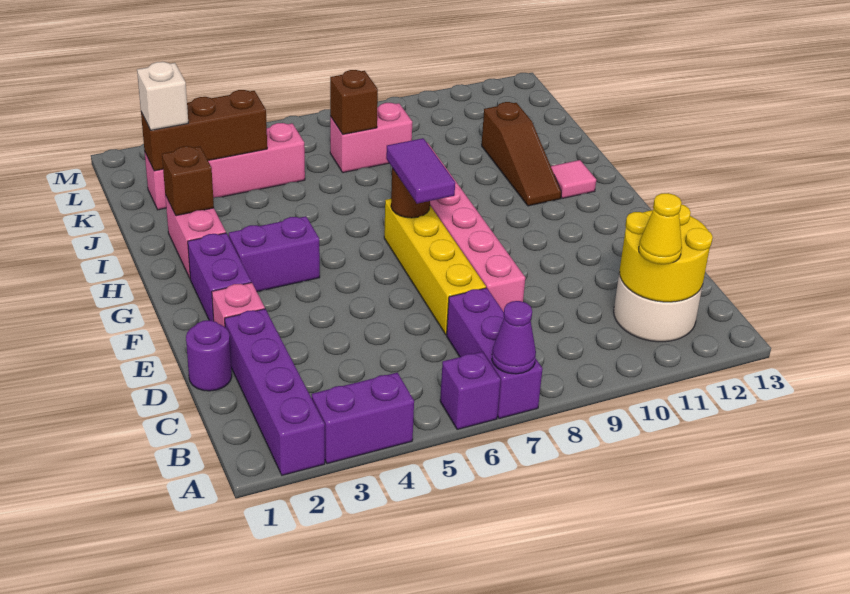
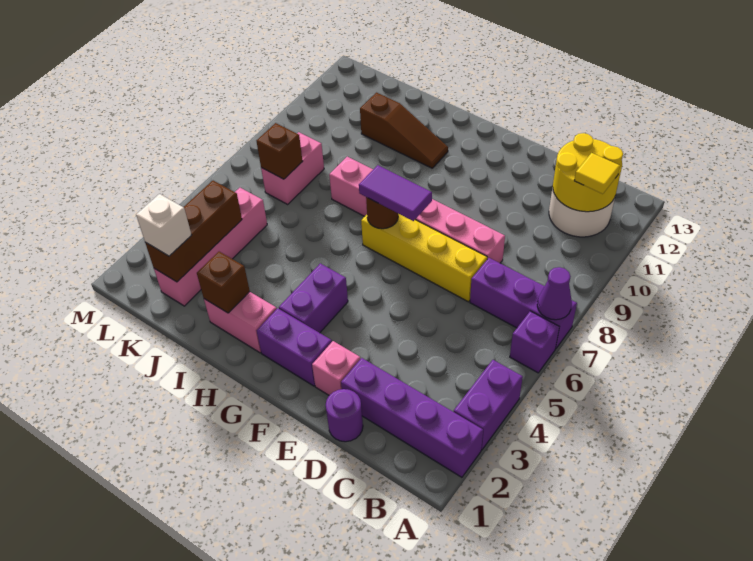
yellow cone B11 level 3 -> yellow tile B11 level 3
pink tile H12 level 1 -> none

